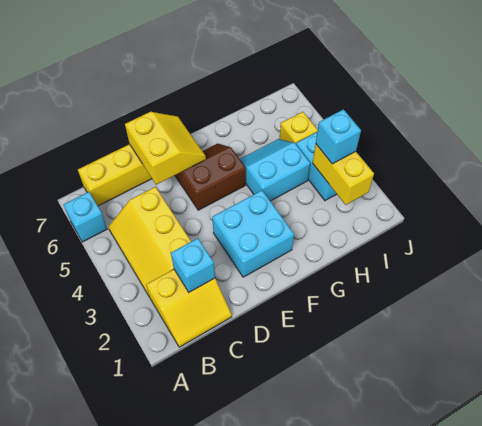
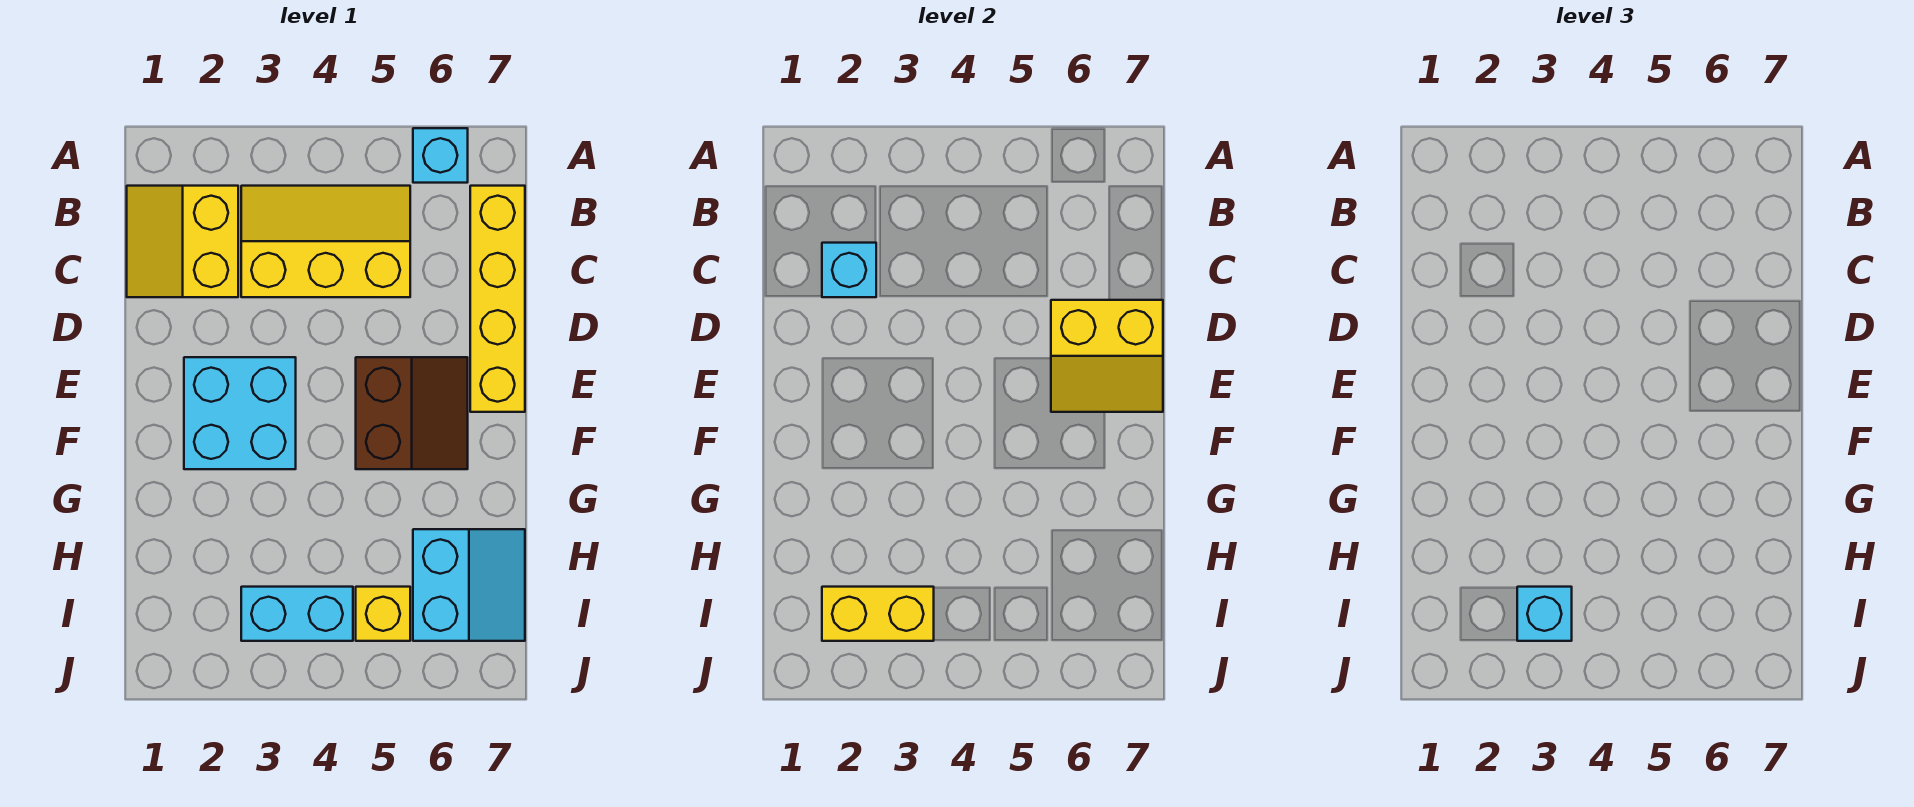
cyan slope G4:H5 level 1 top 4 -> cyan slope H6:I7 level 1 top 6

